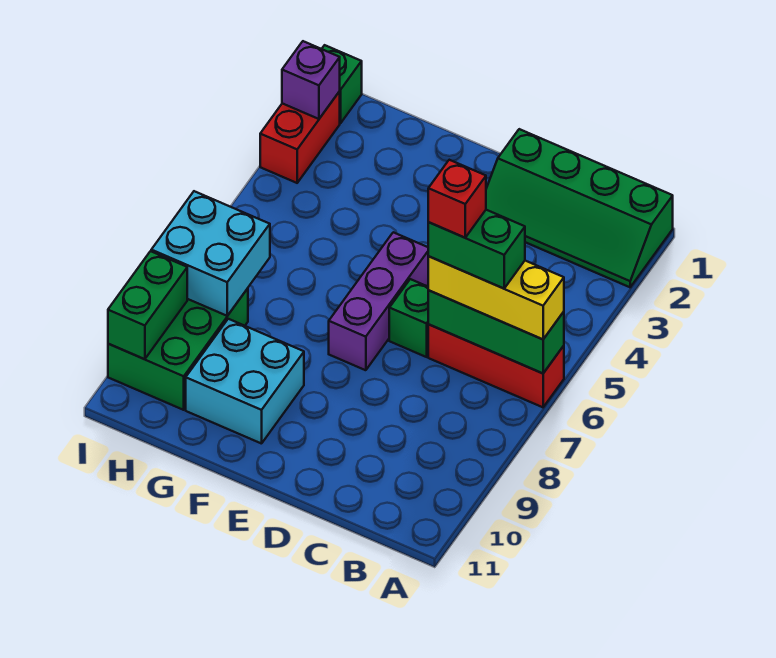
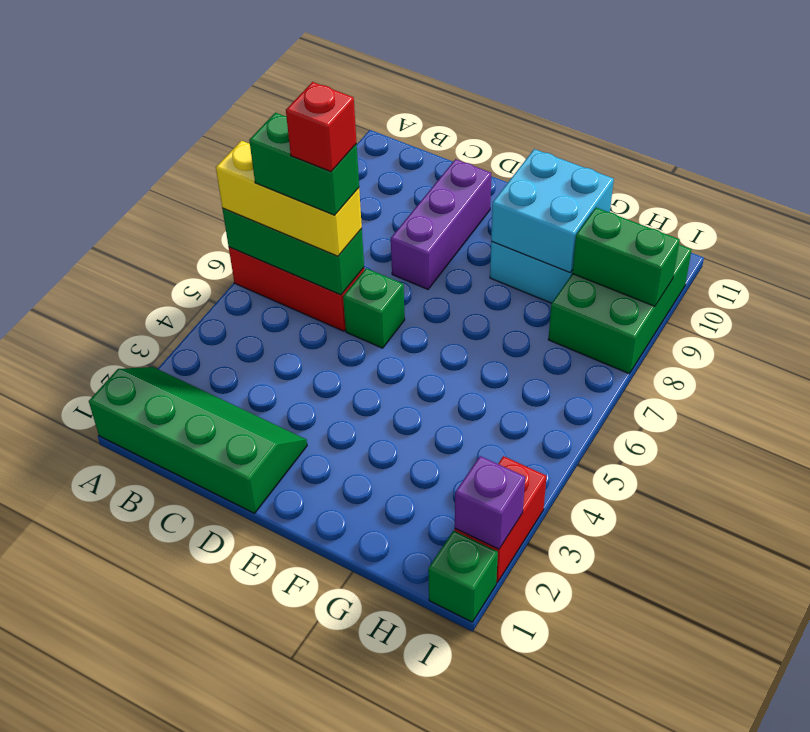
purple brick E5:E7 level 1 -> purple brick D8:D10 level 1
cyan brick H7:I8 level 2 -> cyan brick F9:G10 level 2
green brick I9:I10 level 2 -> green brick H9:I9 level 2

